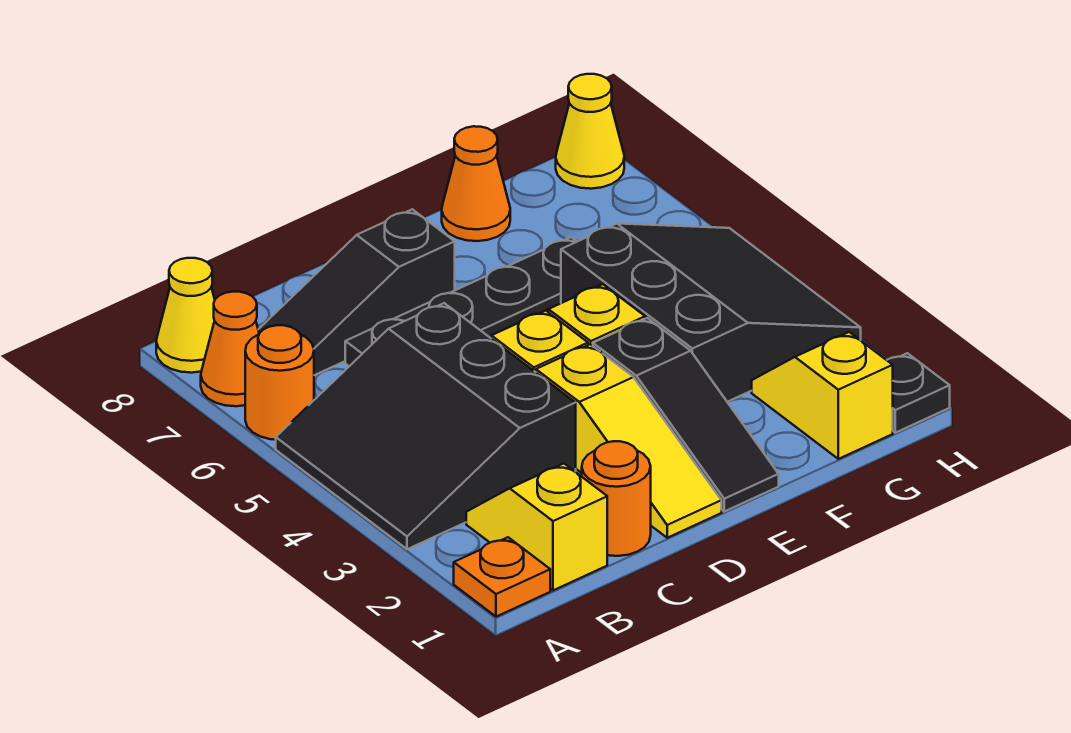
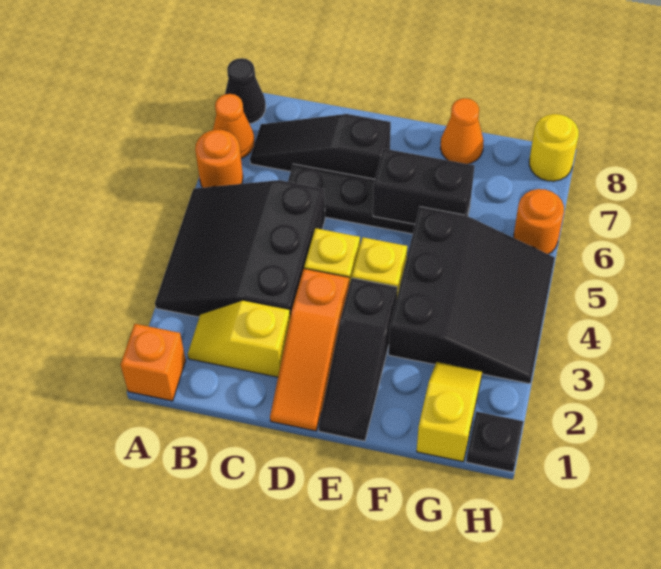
orange plate A1 level 1 -> orange brick A1 level 1
yellow cone A8 level 1 -> black cone A8 level 1
yellow slope B1:B2 level 1 top 1 -> yellow slope B2:C2 level 1 top C
orange round brick C1 level 1 -> orange round brick H6 level 1
yellow slope D1:D3 level 1 top 3 -> orange slope D1:D3 level 1 top 3
none -> black brick E6:F6 level 2
yellow cone H8 level 1 -> yellow round brick H8 level 1

